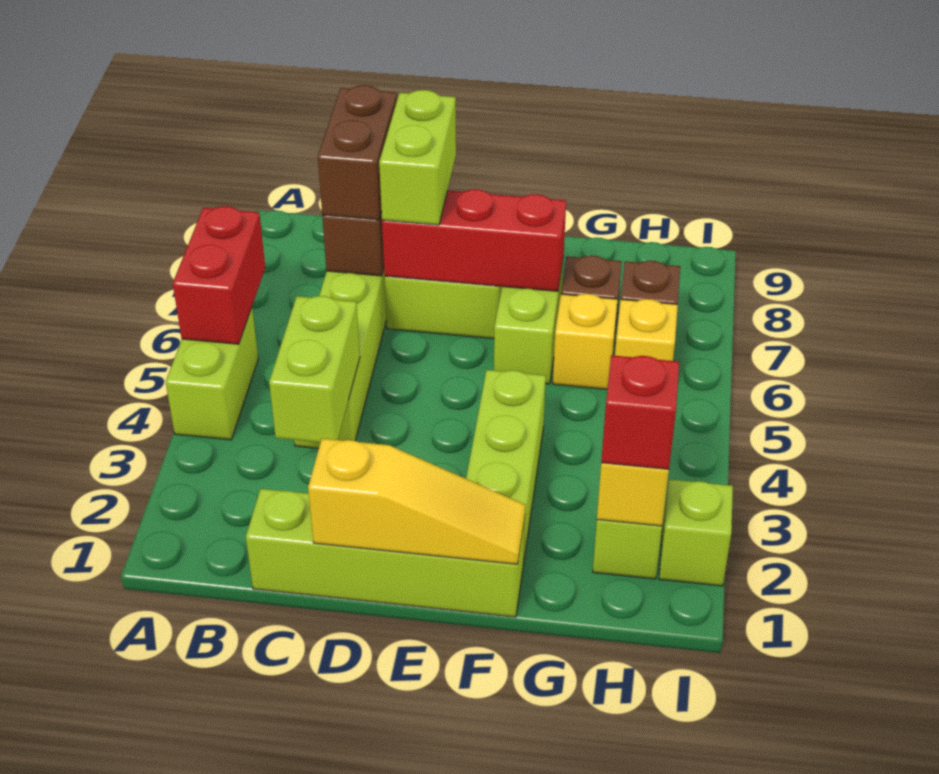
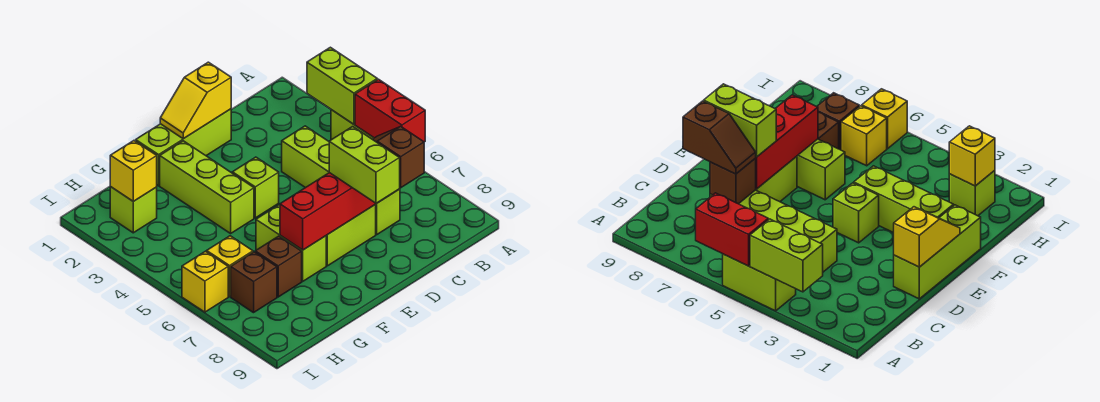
lime brick C1:F1 level 1 -> lime brick D1:F1 level 1
lime brick C3:C4 level 2 -> lime brick A3:A4 level 2
brown brick C7:C8 level 3 -> brown slope C7:C8 level 3 top 8
yellow slope D1:F1 level 2 top D -> yellow slope D1:E1 level 2 top D
yellow brick G6 level 1 -> yellow brick I6 level 1
red brick H2 level 3 -> none
lime brick I2 level 1 -> lime brick E4 level 1

